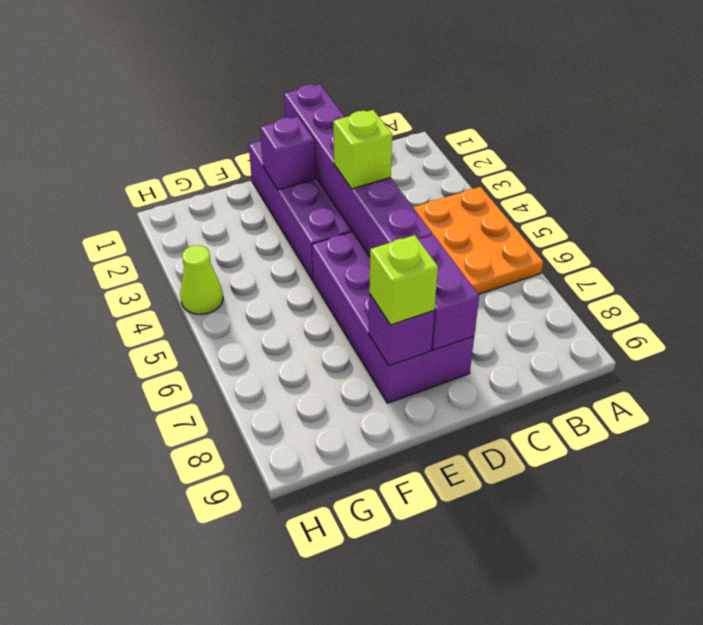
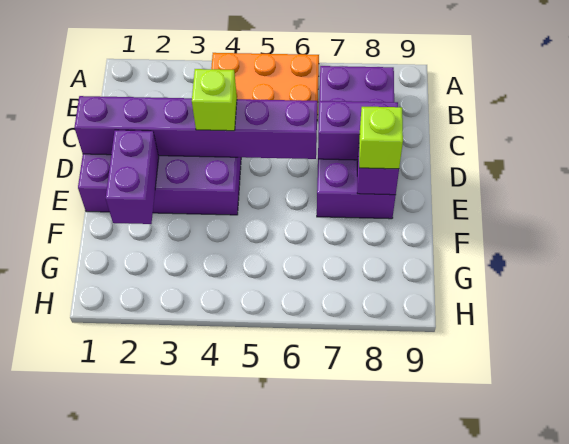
purple brick D5:E8 level 1 -> purple brick B7:E8 level 1
purple brick E2 level 2 -> purple brick E2:F2 level 2
lime cone H4 level 1 -> none

